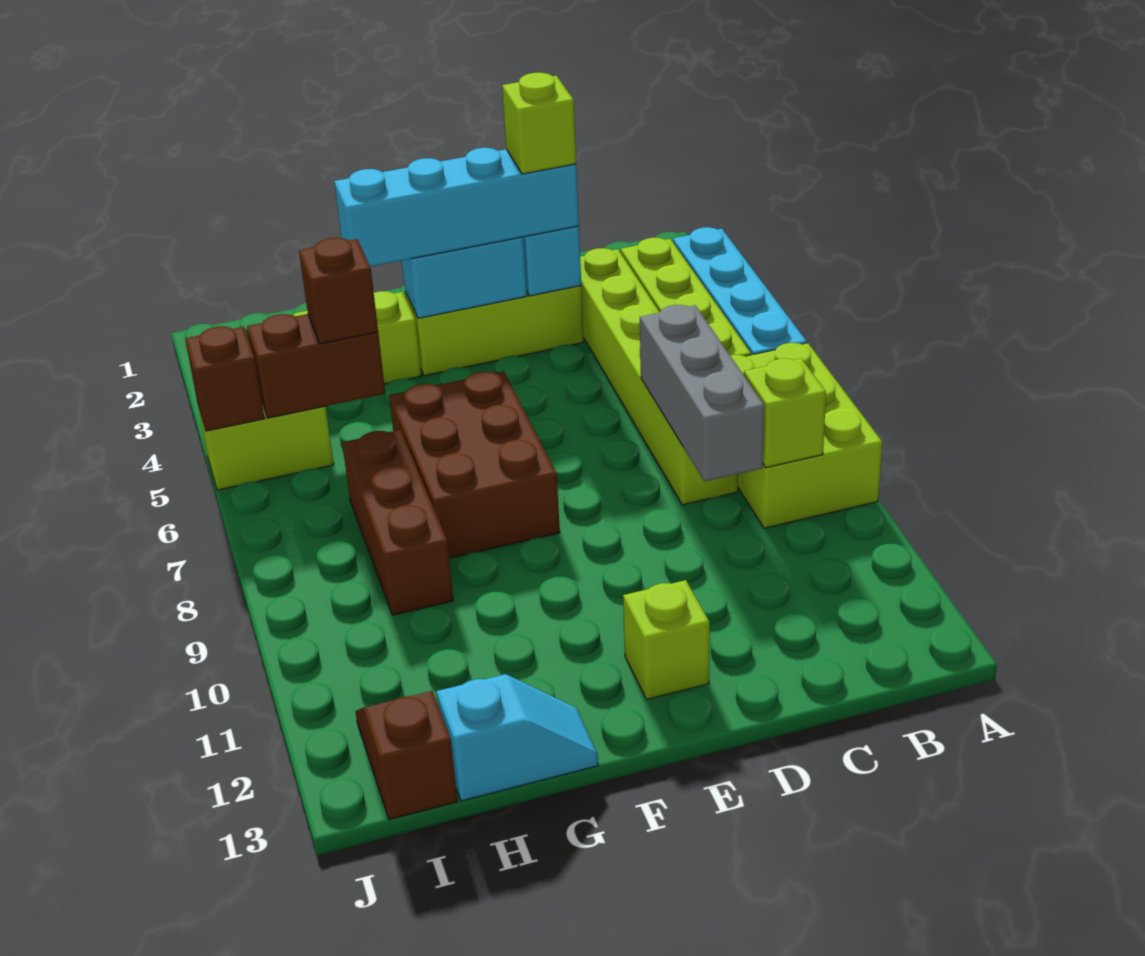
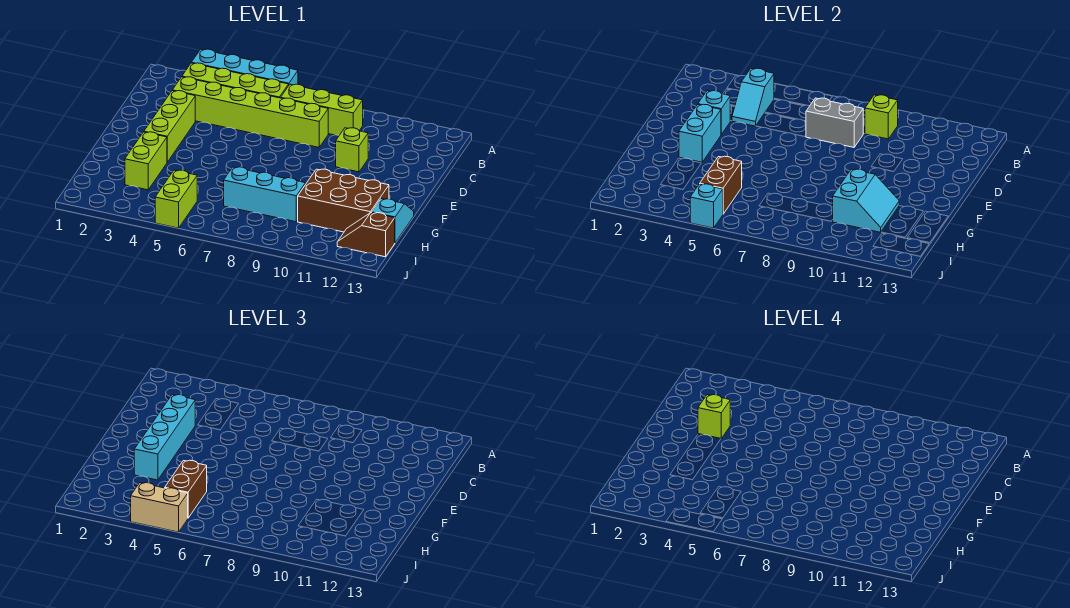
lime brick A7:B9 level 1 -> lime brick B7:B9 level 1
none -> cyan slope B4:C4 level 2 top B
grey brick C7:C9 level 2 -> grey brick C7:C8 level 2
lime brick E12 level 1 -> lime brick D10 level 1
brown brick F6:G8 level 1 -> brown brick G10:H12 level 1
none -> cyan slope G10:H11 level 2 top 10
brown brick H5 level 3 -> brown brick H5:I5 level 3
brown brick H7:H9 level 1 -> cyan brick H7:H9 level 1
none -> tan brick J4:J5 level 3
brown brick J5 level 2 -> cyan brick J5 level 2

